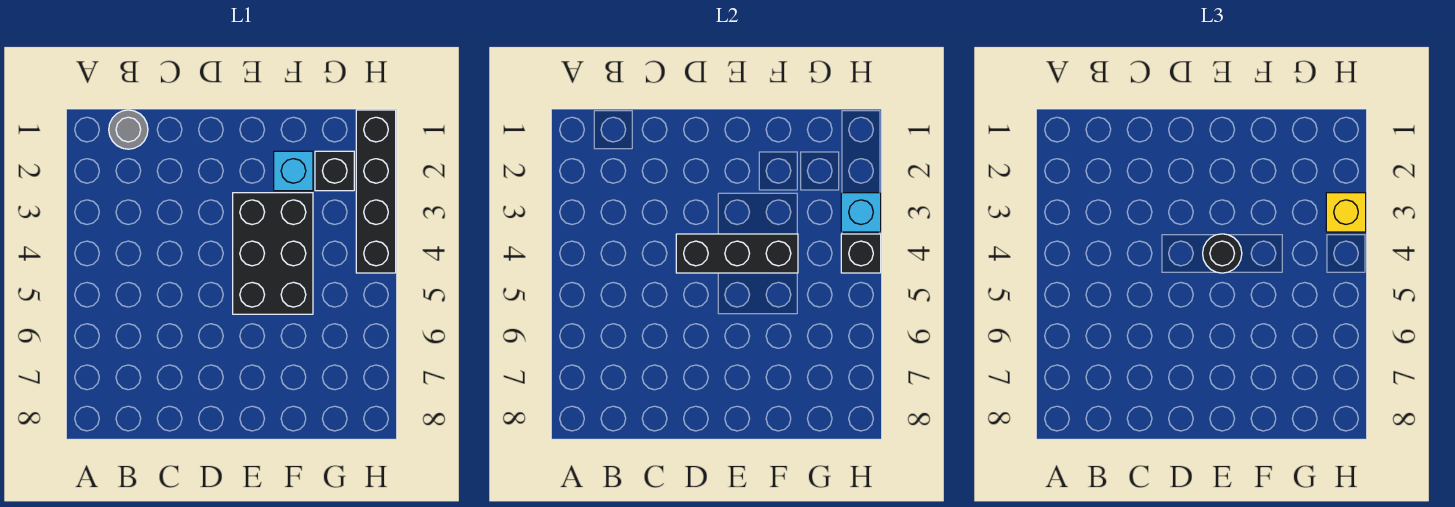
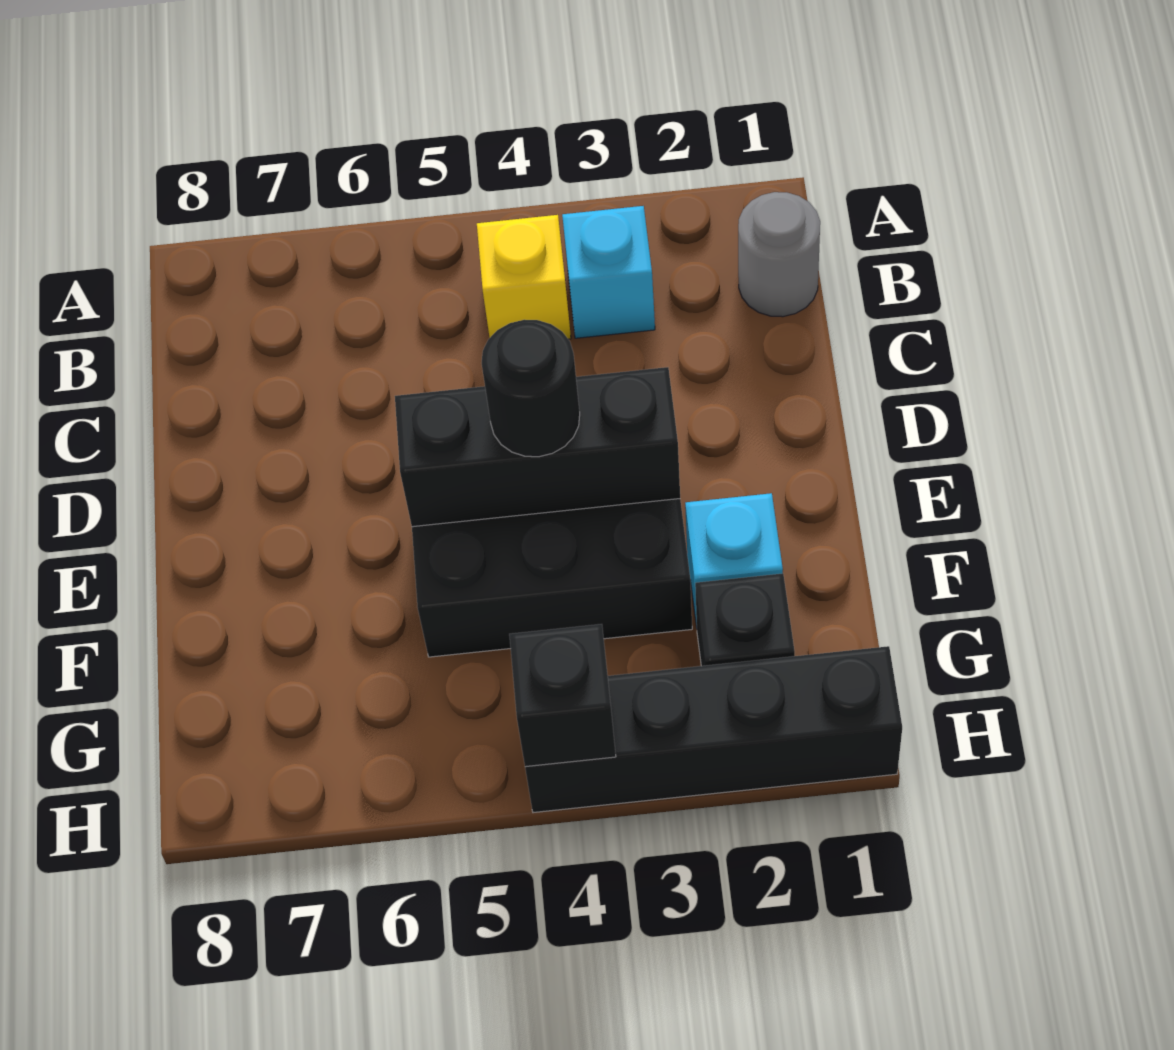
black brick D4:F4 level 2 -> black brick E3:E5 level 2
cyan brick H3 level 2 -> cyan brick B3 level 1
yellow brick H3 level 3 -> yellow brick B4 level 1

